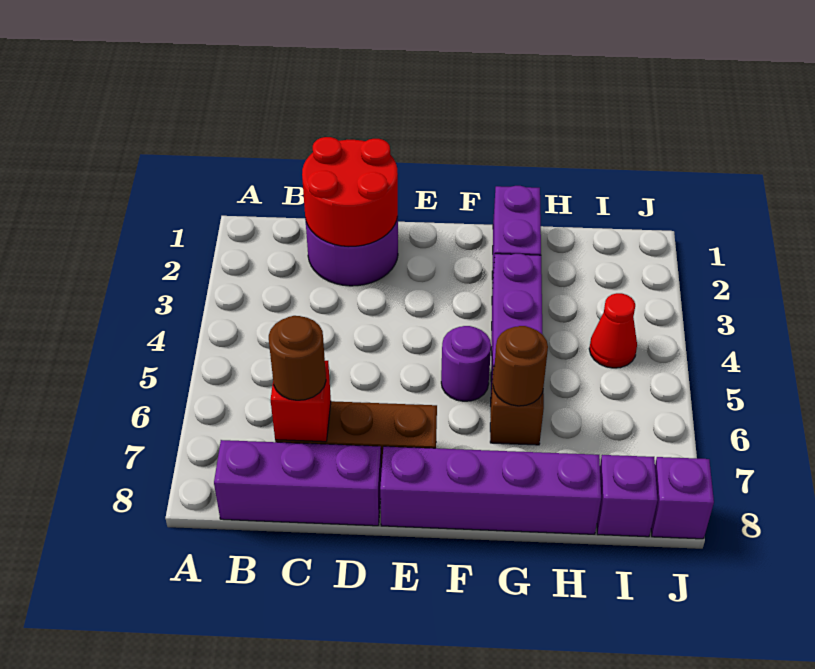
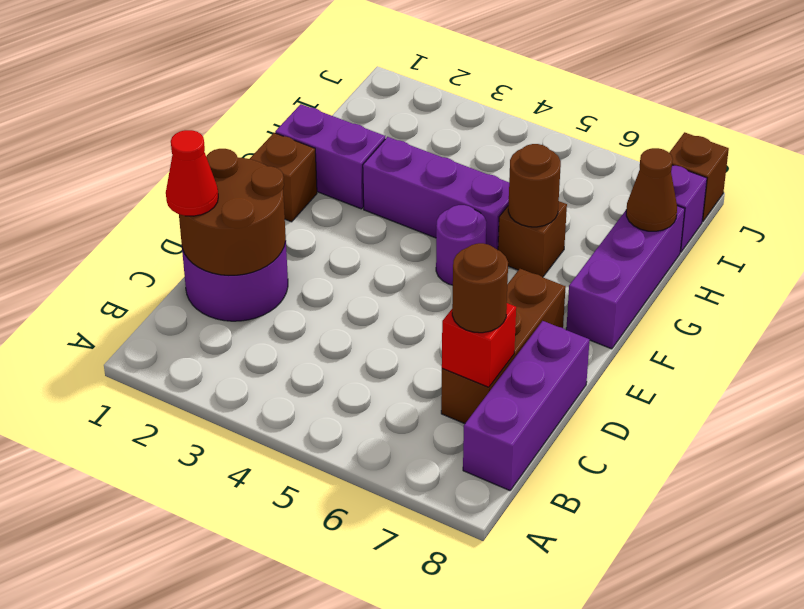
red round brick C1:D2 level 2 -> brown round brick C1:D2 level 2
purple brick E8:H8 level 1 -> purple brick F8:H8 level 1
none -> brown brick F1 level 1
none -> brown cone H8 level 2
red cone I4 level 1 -> red cone C1 level 3
purple brick J8 level 1 -> brown brick J8 level 1

